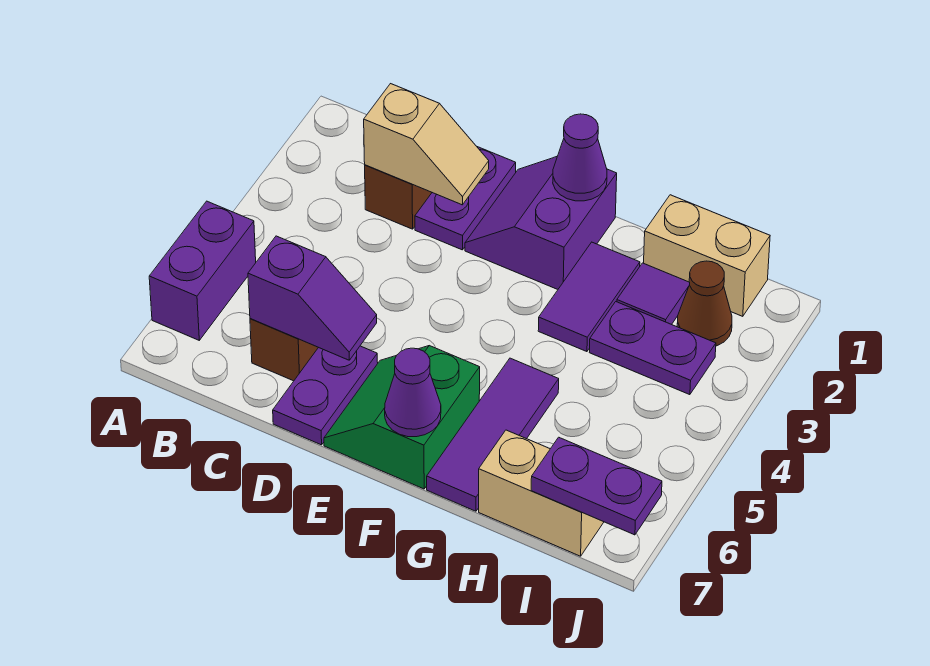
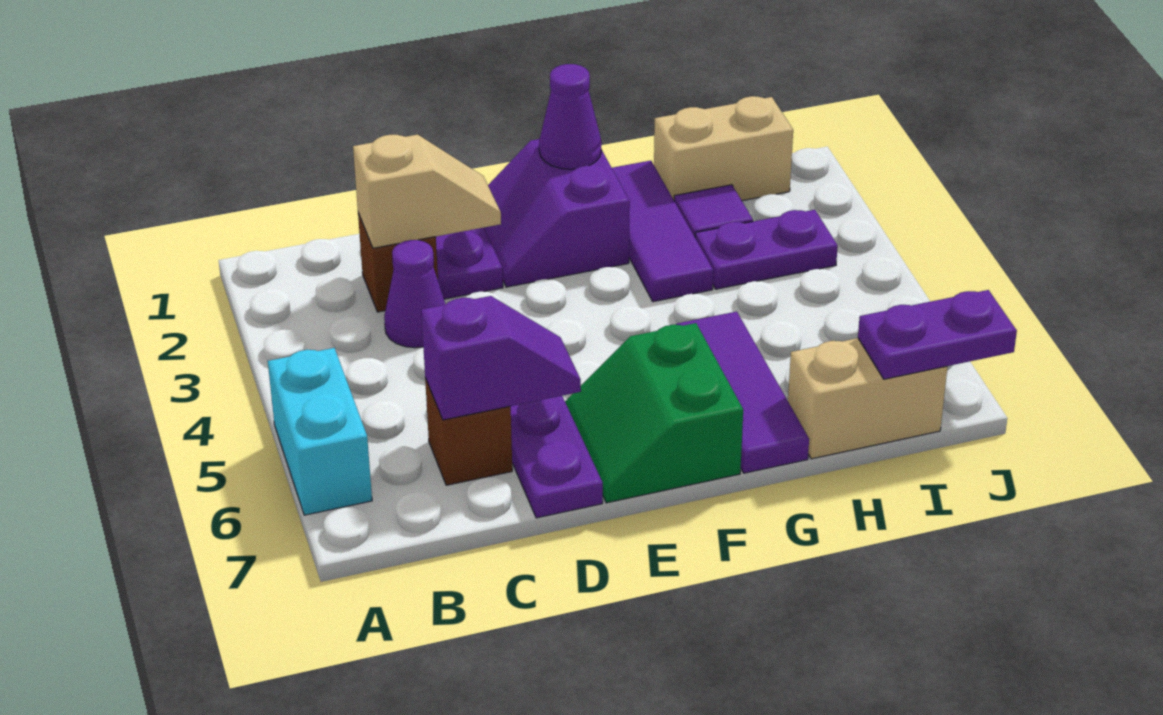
purple brick A5:A6 level 1 -> cyan brick A5:A6 level 1
purple cone F7 level 2 -> purple cone C3 level 1
purple tile G2:G3 level 1 -> purple tile G1:G3 level 1
brown cone I2 level 1 -> none

